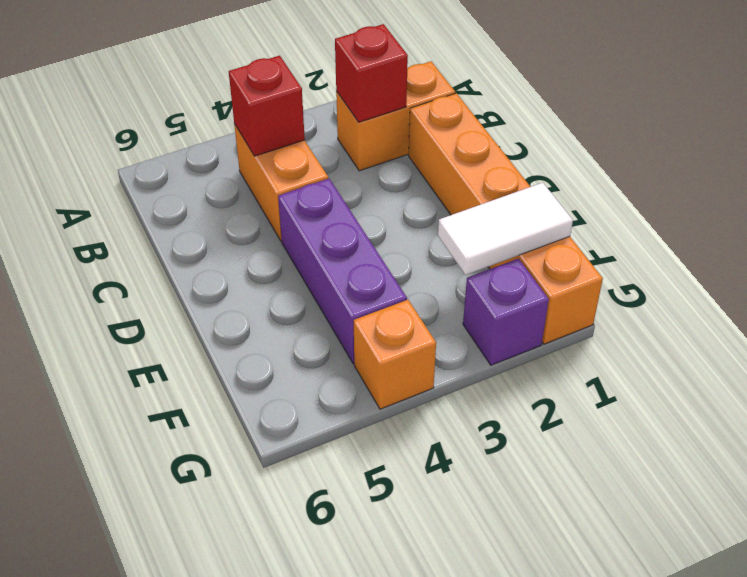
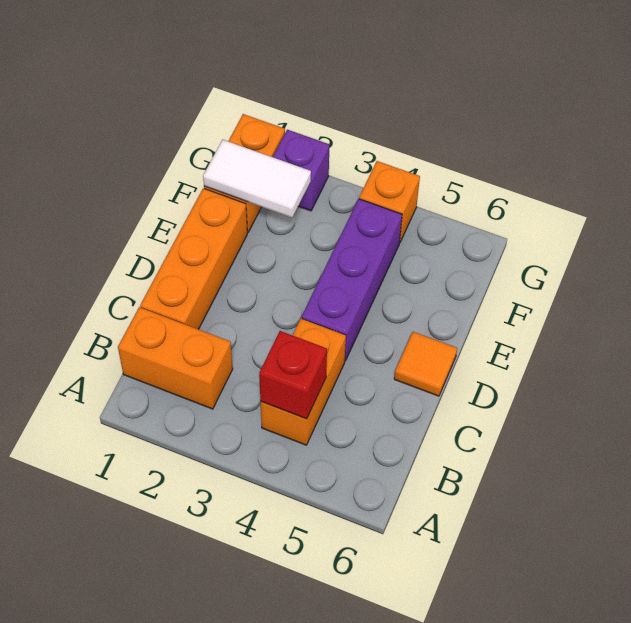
red brick B2 level 2 -> none
none -> orange tile D6 level 1

